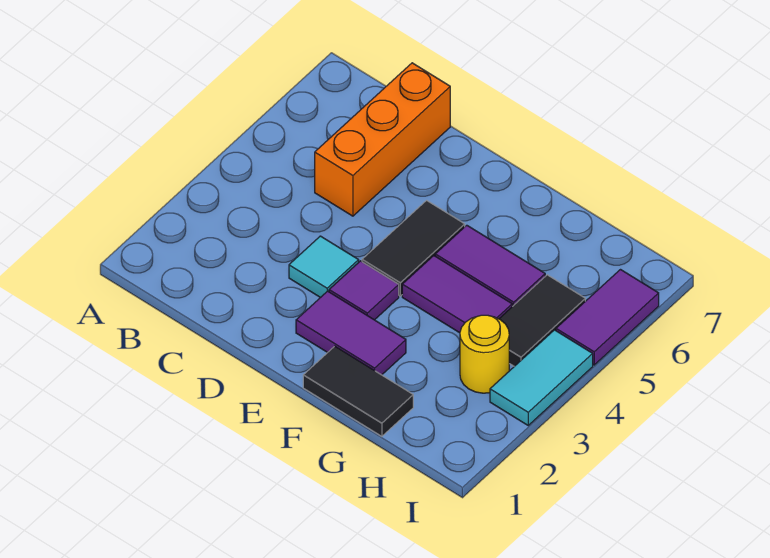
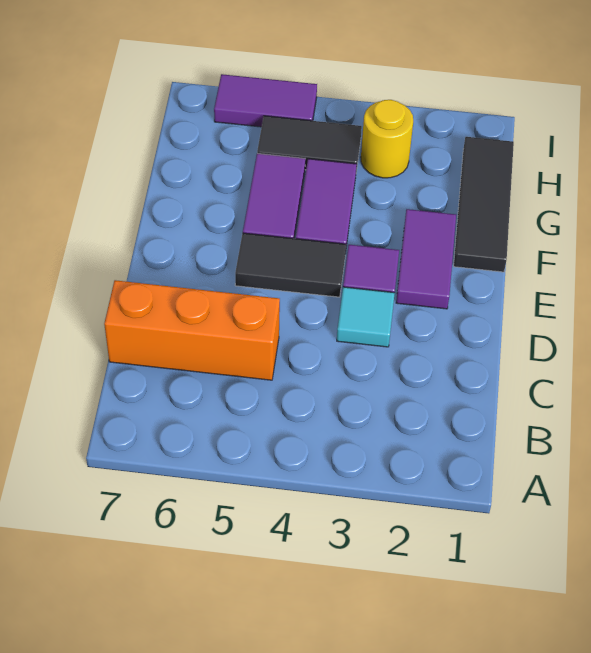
black tile F1:G1 level 1 -> black tile F1:H1 level 1
cyan tile I3:I4 level 1 -> none

